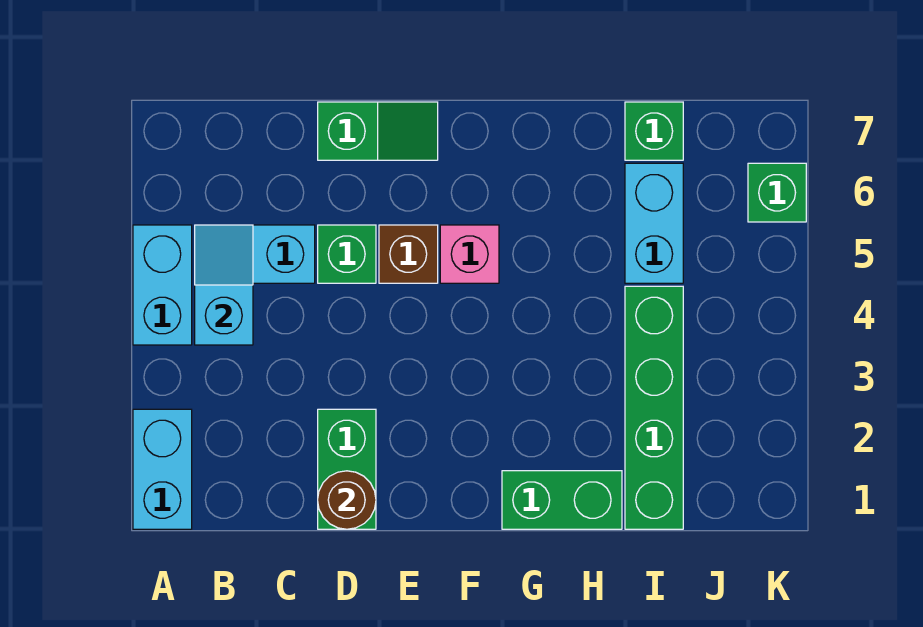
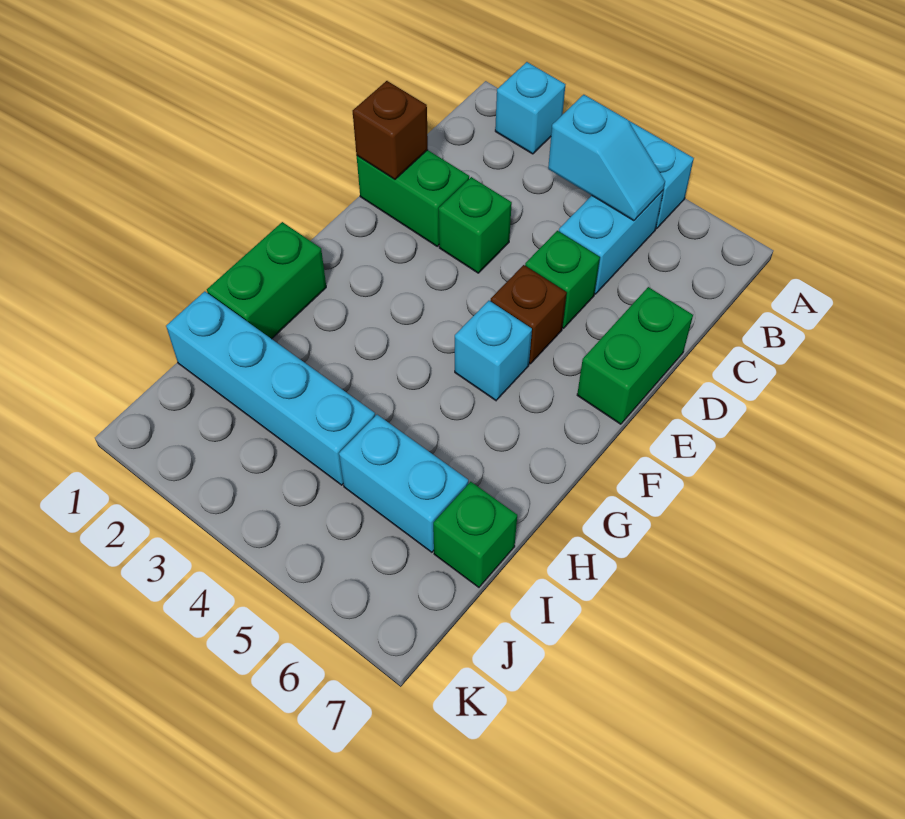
cyan brick A1:A2 level 1 -> cyan brick A2 level 1
brown round brick D1 level 2 -> brown brick D1 level 2
green slope D7:E7 level 1 top D -> green brick D7:E7 level 1
pink brick F5 level 1 -> cyan brick F5 level 1
green brick I1:I4 level 1 -> cyan brick I1:I4 level 1
green brick K6 level 1 -> green brick D3 level 1

